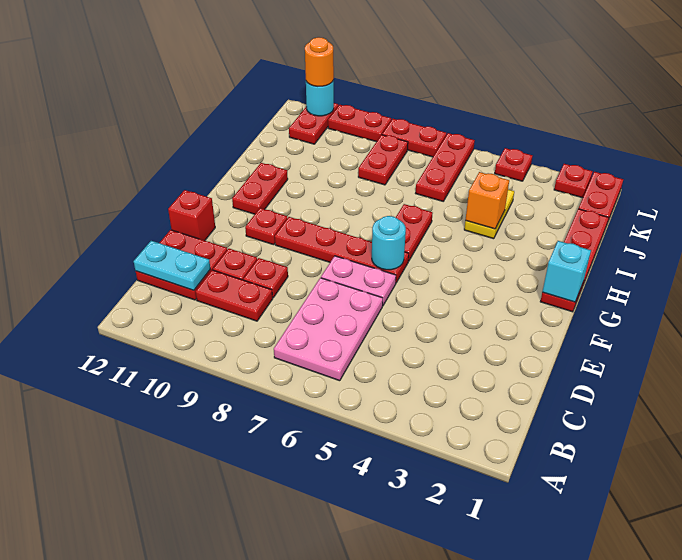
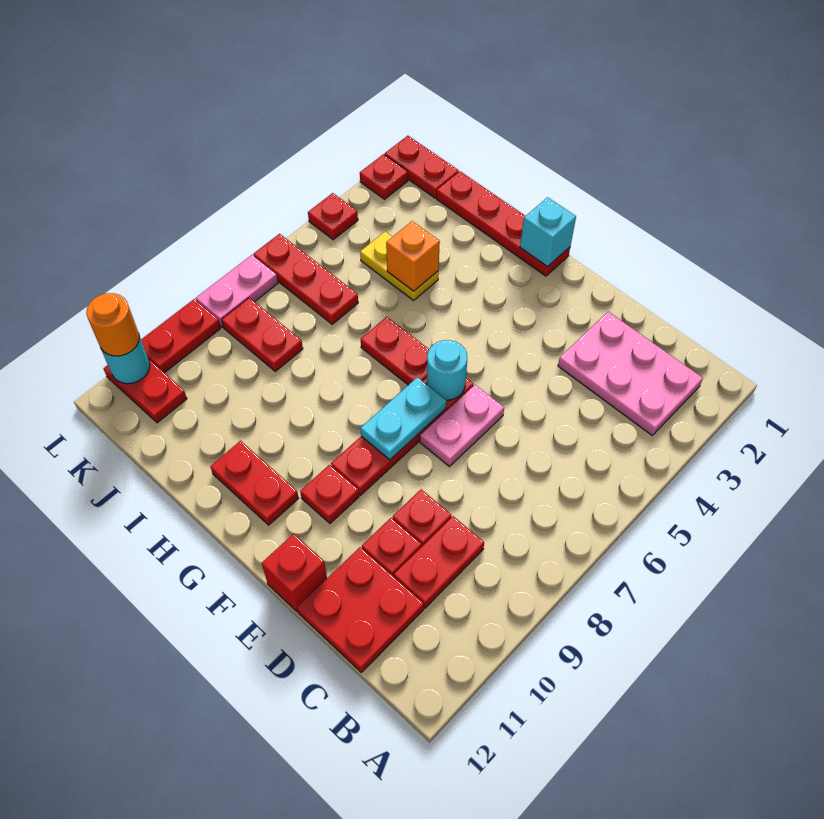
pink plate B6:D7 level 1 -> pink plate B2:D3 level 1
cyan plate C11:C12 level 2 -> cyan plate F7:F8 level 2
red plate L7:L8 level 1 -> pink plate L7:L8 level 1

